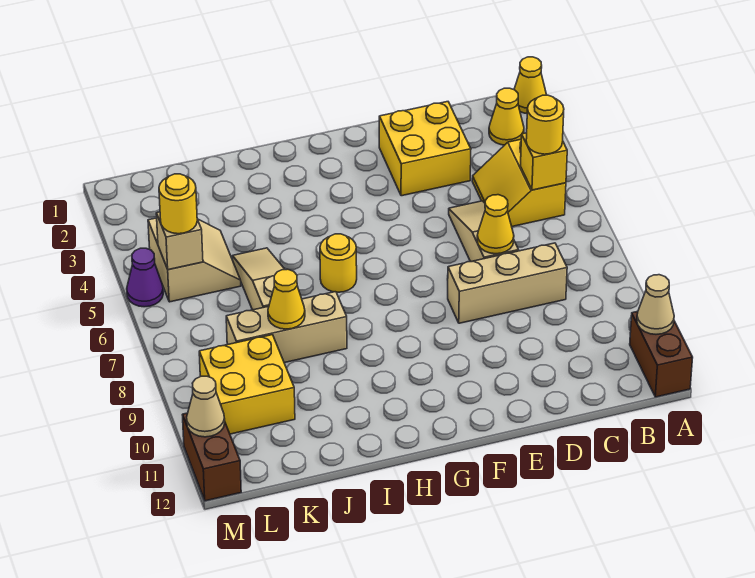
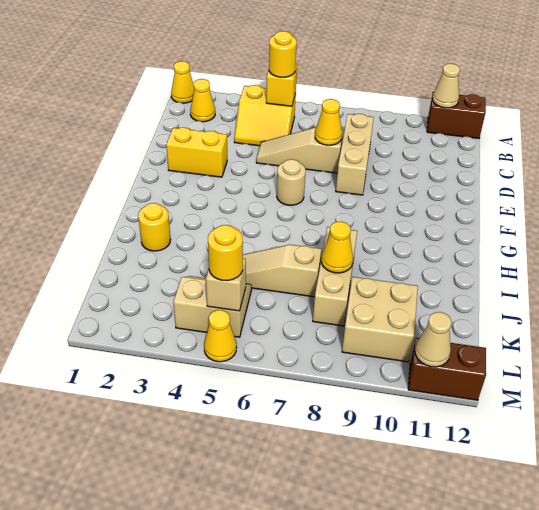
yellow brick D2:E3 level 1 -> yellow brick E2:E3 level 1
none -> tan round brick F6 level 1
yellow round brick H6 level 1 -> yellow round brick I2 level 1
yellow brick K9:L10 level 1 -> tan brick K9:L10 level 1
purple cone M5 level 1 -> yellow cone M5 level 1

